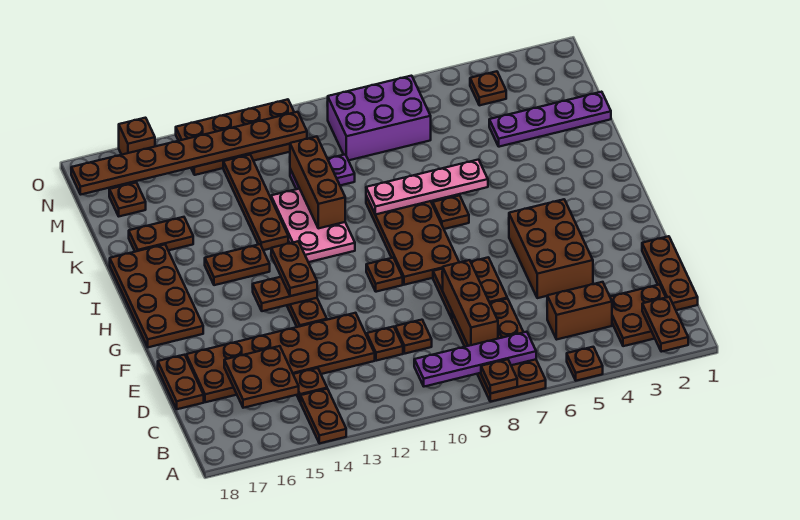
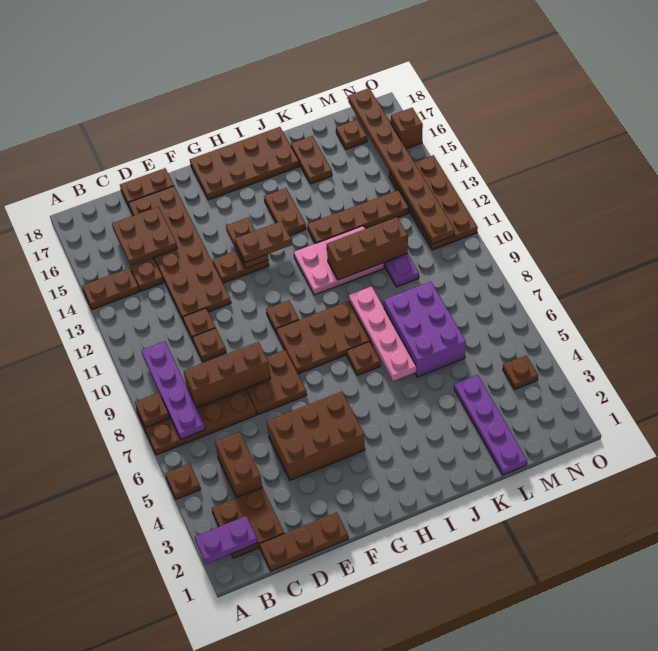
brown plate A2:B2 level 2 -> purple plate A2:B2 level 2
purple brick M7:N9 level 1 -> purple brick K6:L8 level 1

